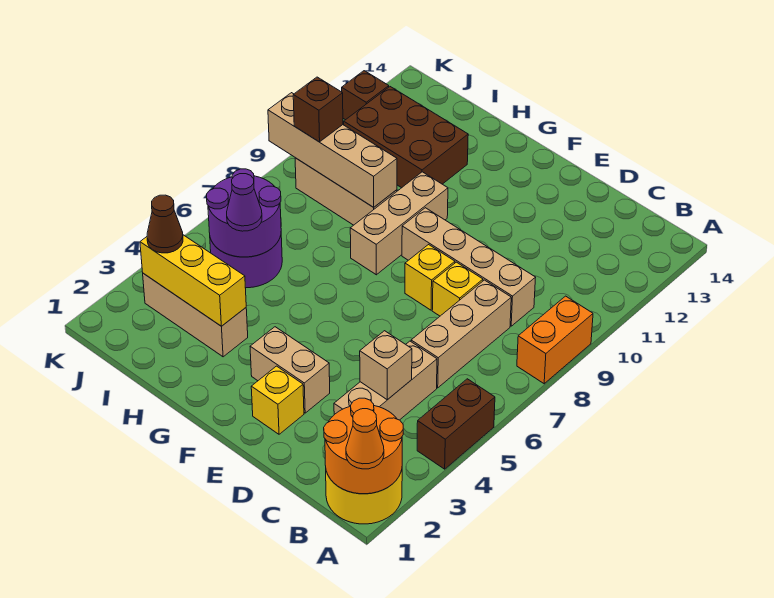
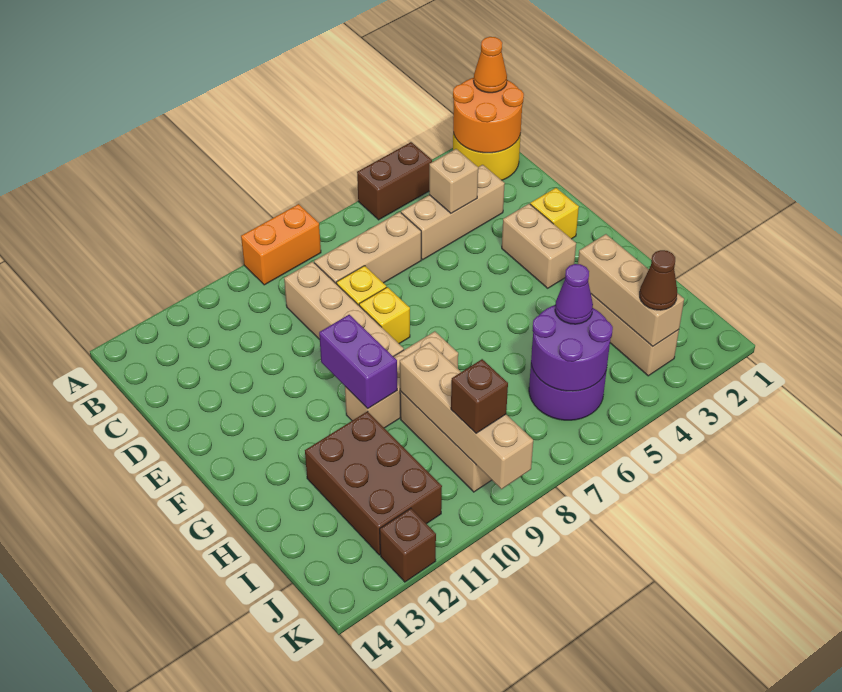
none -> purple brick F10:G10 level 2
yellow brick H3:J3 level 2 -> tan brick H3:J3 level 2

